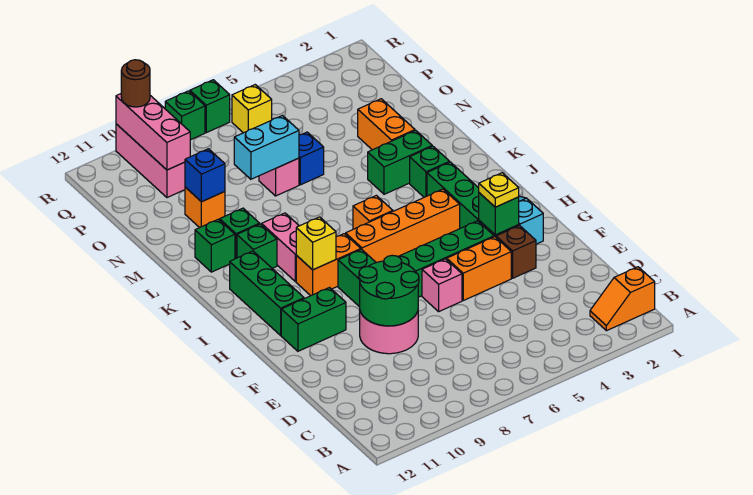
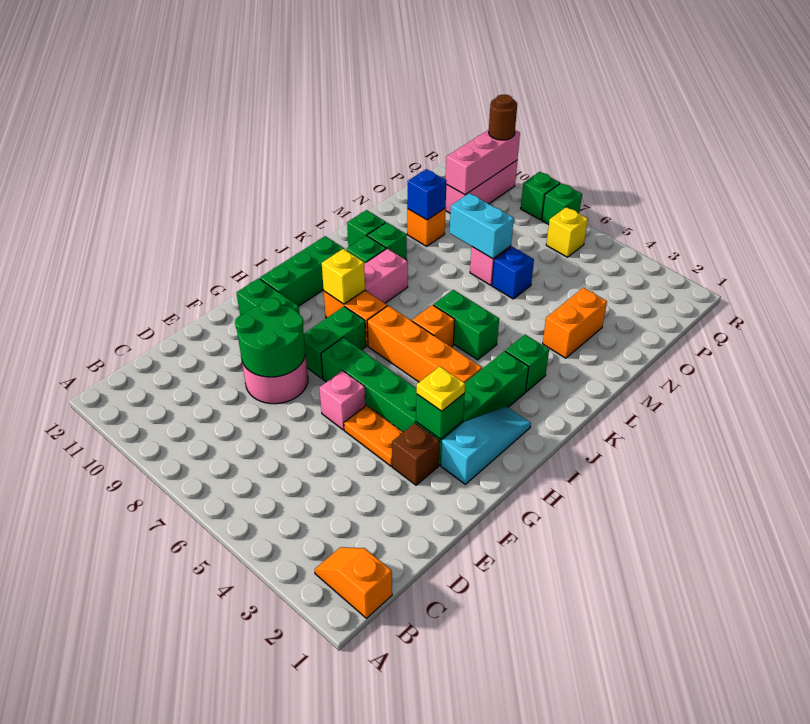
orange brick F4:F5 level 1 -> orange plate F4:F5 level 1
green brick L3:L4 level 1 -> green brick K5:K6 level 1

